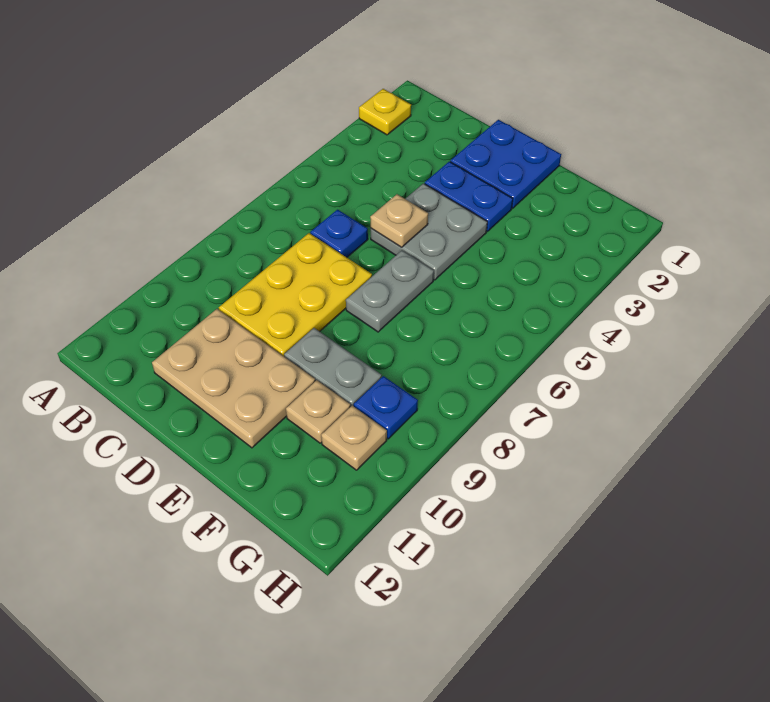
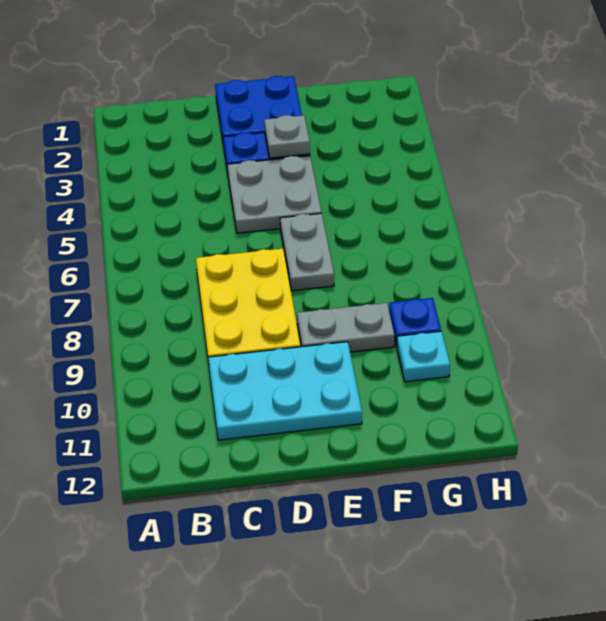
yellow plate A2 level 1 -> none
blue plate C6 level 1 -> none
tan plate C10:E11 level 1 -> cyan plate C10:E11 level 1
tan plate D5 level 2 -> none
none -> grey plate E3 level 2
tan plate F10 level 1 -> none
tan plate G10 level 1 -> cyan plate G10 level 1

